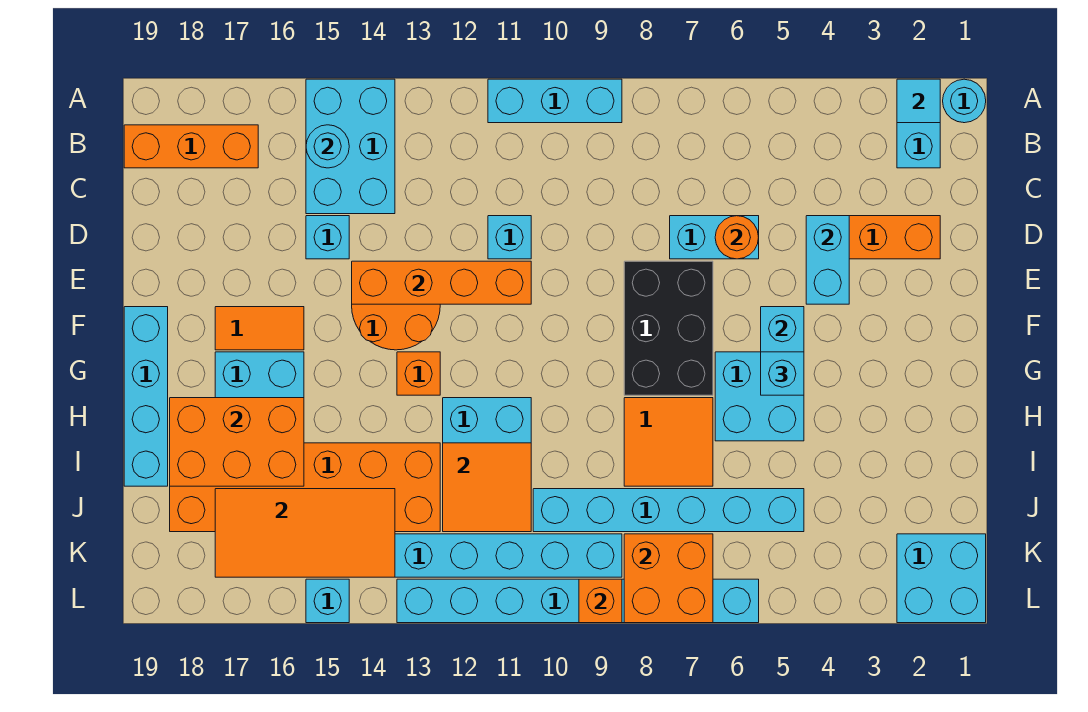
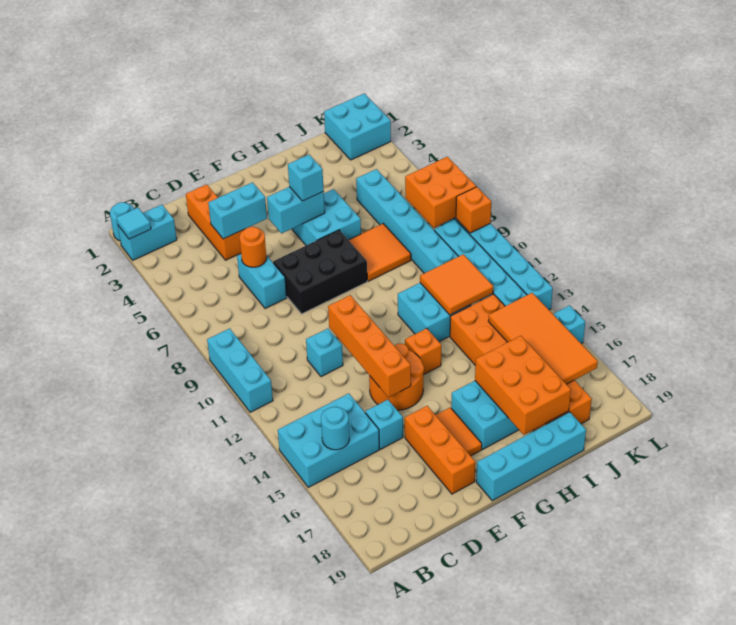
orange brick B17:B19 level 1 -> orange brick E16:E18 level 1

